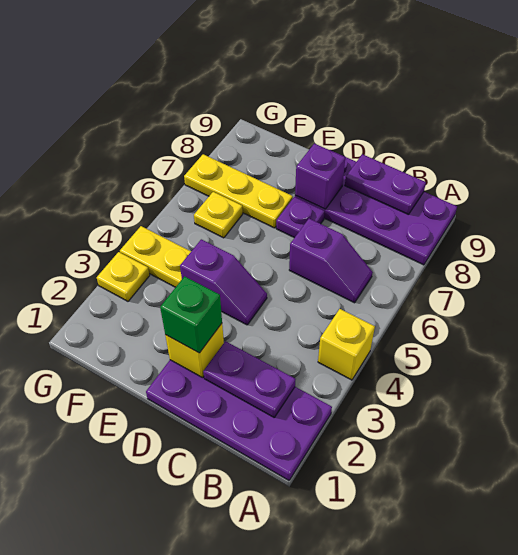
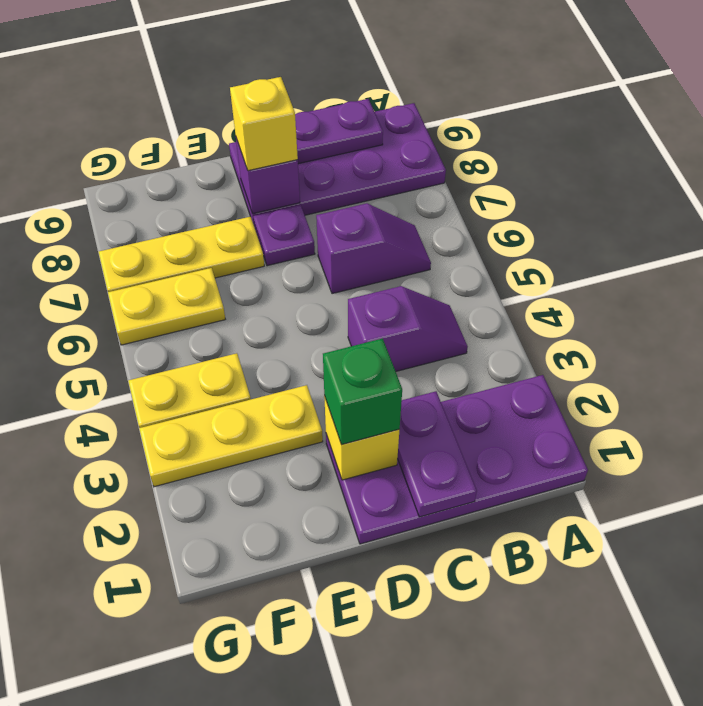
yellow brick A4 level 1 -> yellow brick D8 level 3
purple plate B2:C2 level 2 -> purple plate C1:C2 level 2
purple slope D4:E4 level 1 top E -> purple slope B4:C4 level 1 top C
yellow plate F6 level 1 -> yellow plate F6:G6 level 1
yellow plate G3 level 1 -> yellow plate E3:G3 level 1

